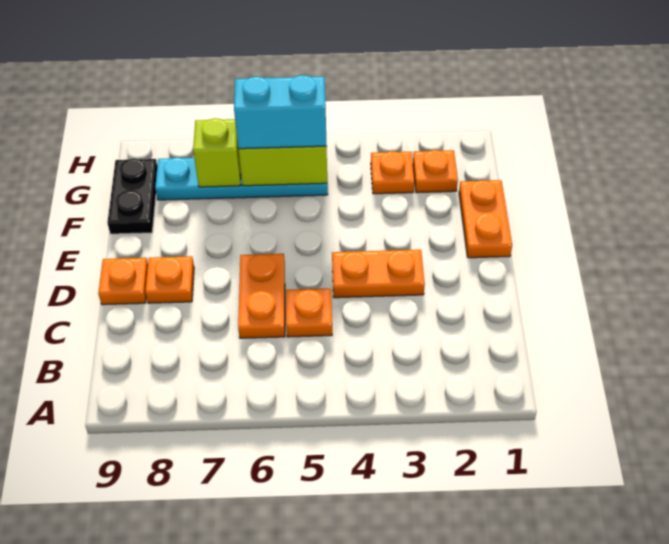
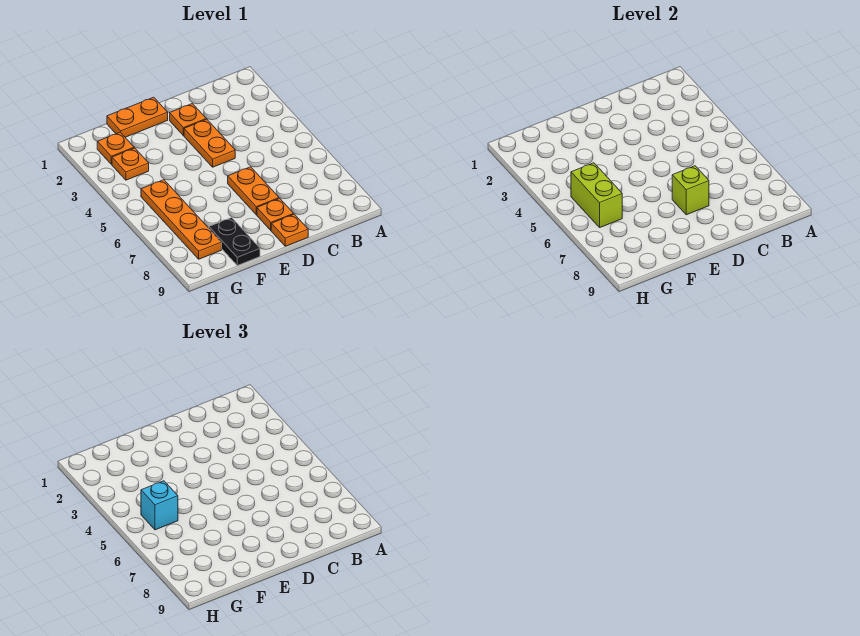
orange plate C5 level 1 -> orange plate D2 level 1
orange plate C6:D6 level 1 -> orange plate D6:D7 level 1
black plate F9:G9 level 1 -> black plate F8:F9 level 1
cyan plate G5:G8 level 1 -> orange plate G5:G8 level 1
cyan brick G5:G6 level 3 -> cyan brick G5 level 3
lime brick G7 level 2 -> lime brick D7 level 2

